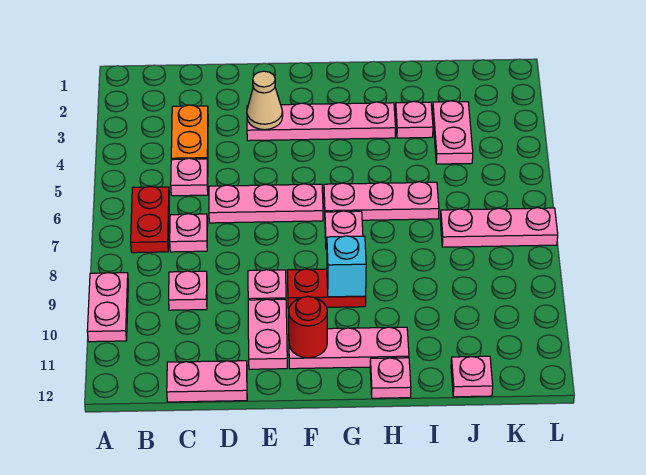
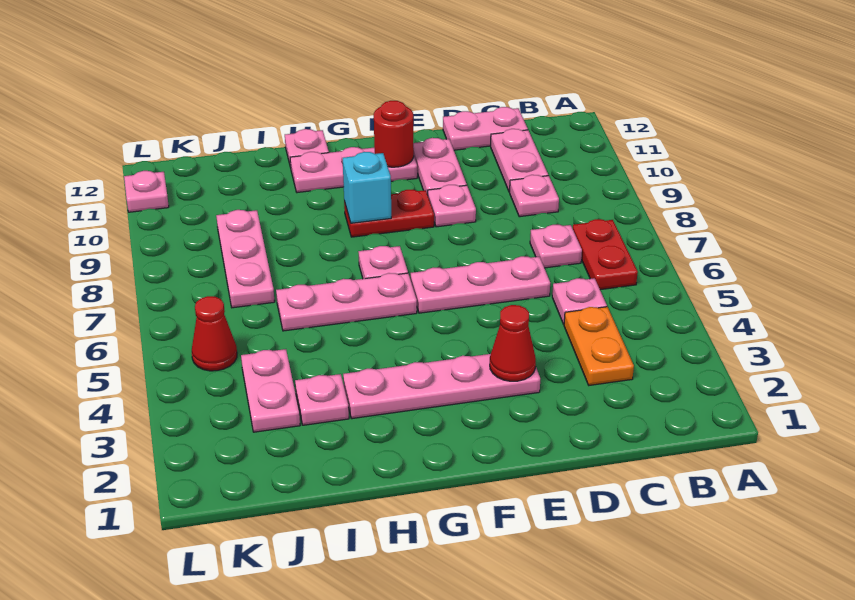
pink plate A9:A10 level 1 -> pink plate C10:C11 level 1
tan cone E3 level 2 -> red cone E3 level 2
pink plate J7:L7 level 1 -> pink plate J7:J9 level 1
pink plate J12 level 1 -> pink plate L11 level 1
none -> red cone K5 level 1

